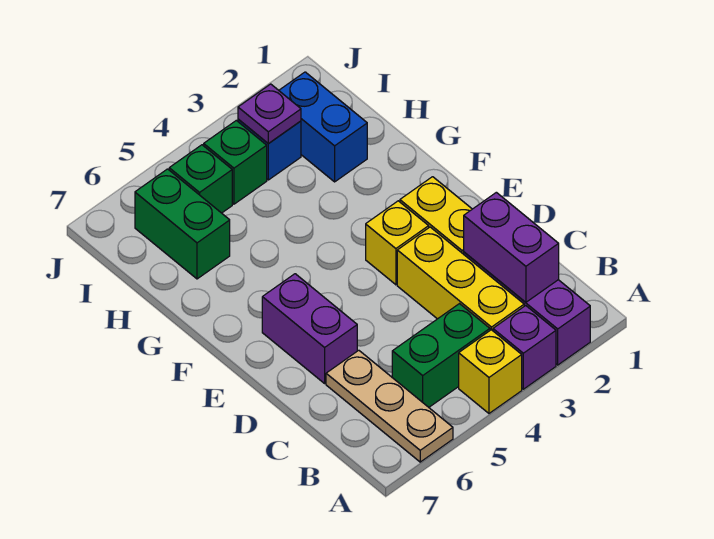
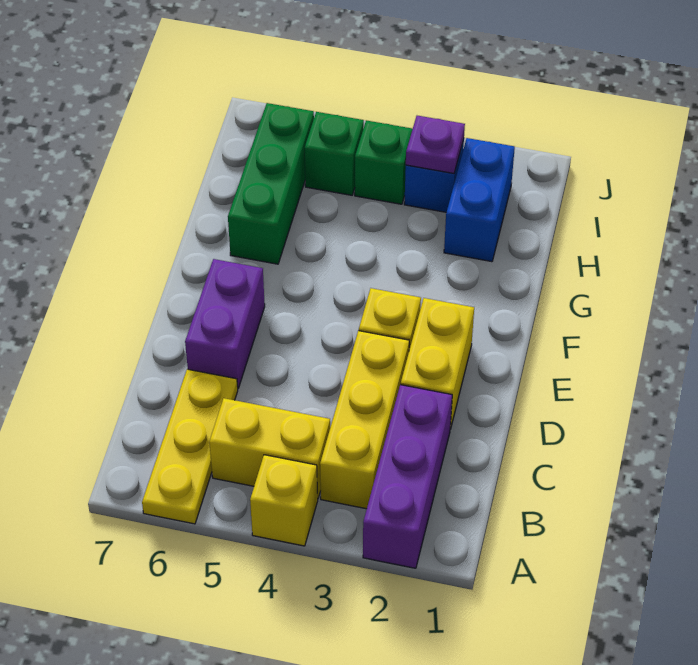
purple brick A3 level 1 -> none
tan plate A6:C6 level 1 -> yellow plate A6:C6 level 1
purple brick B2:C2 level 2 -> none
green brick B4:B5 level 1 -> yellow brick B4:B5 level 1
green brick H6:I6 level 1 -> green brick G6:I6 level 1

